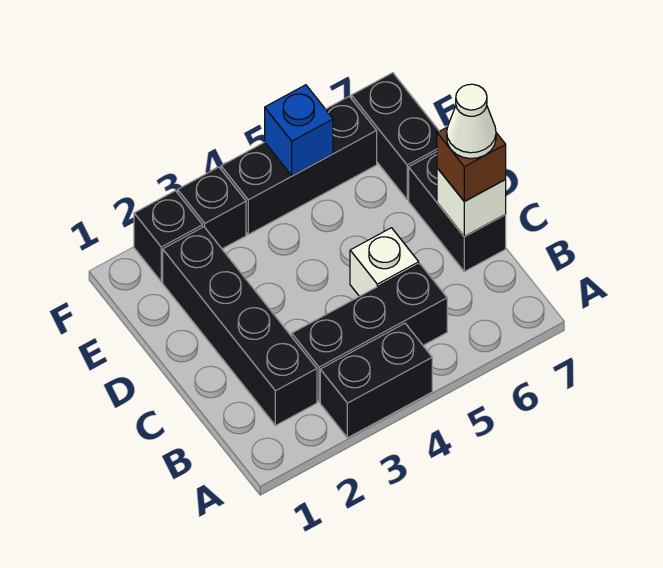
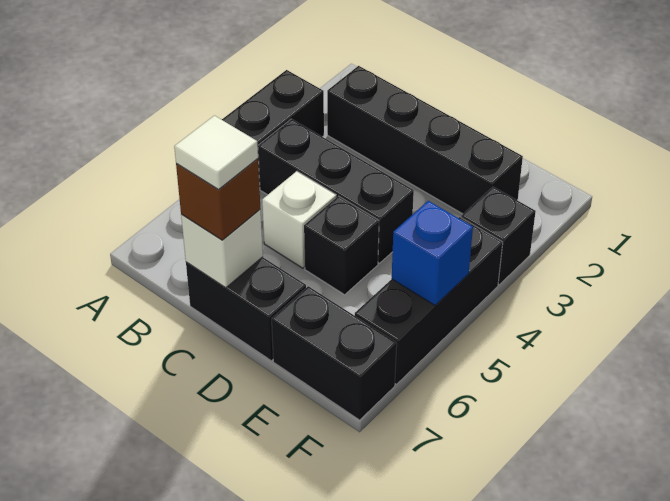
black brick B3:B5 level 1 -> black brick B4:D4 level 1
white cone C7 level 4 -> white tile C7 level 4
black brick F2 level 1 -> black brick D5 level 1

